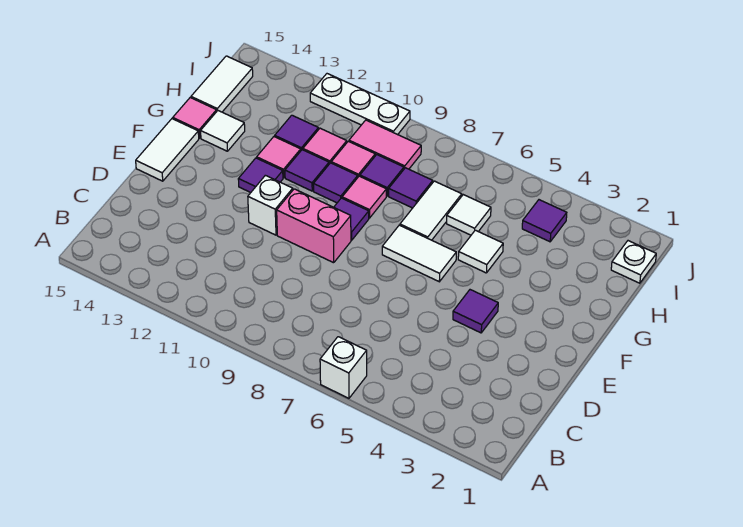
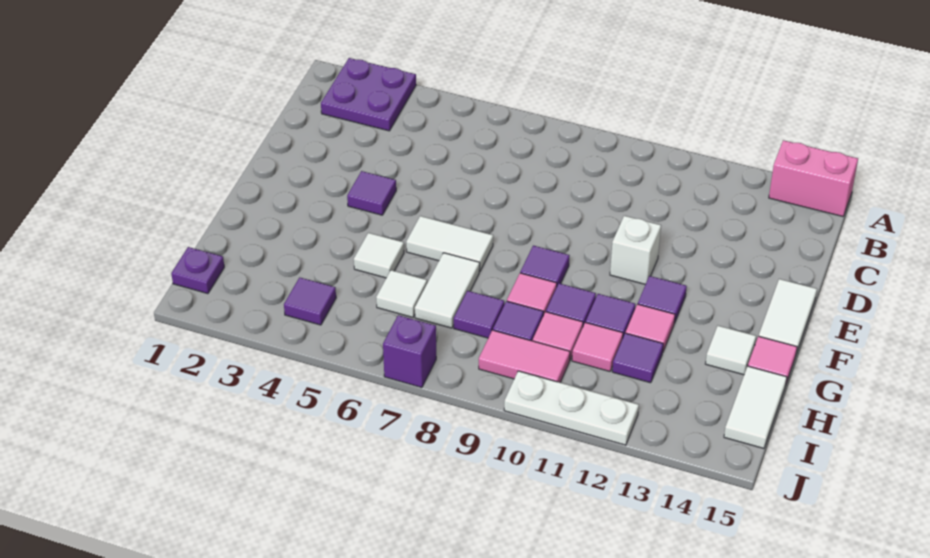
none -> purple plate A2:B3 level 1
white brick A6 level 1 -> none
pink brick E9:E10 level 1 -> pink brick A14:A15 level 1
white plate I1 level 1 -> purple plate I1 level 1
none -> purple brick J7 level 1

